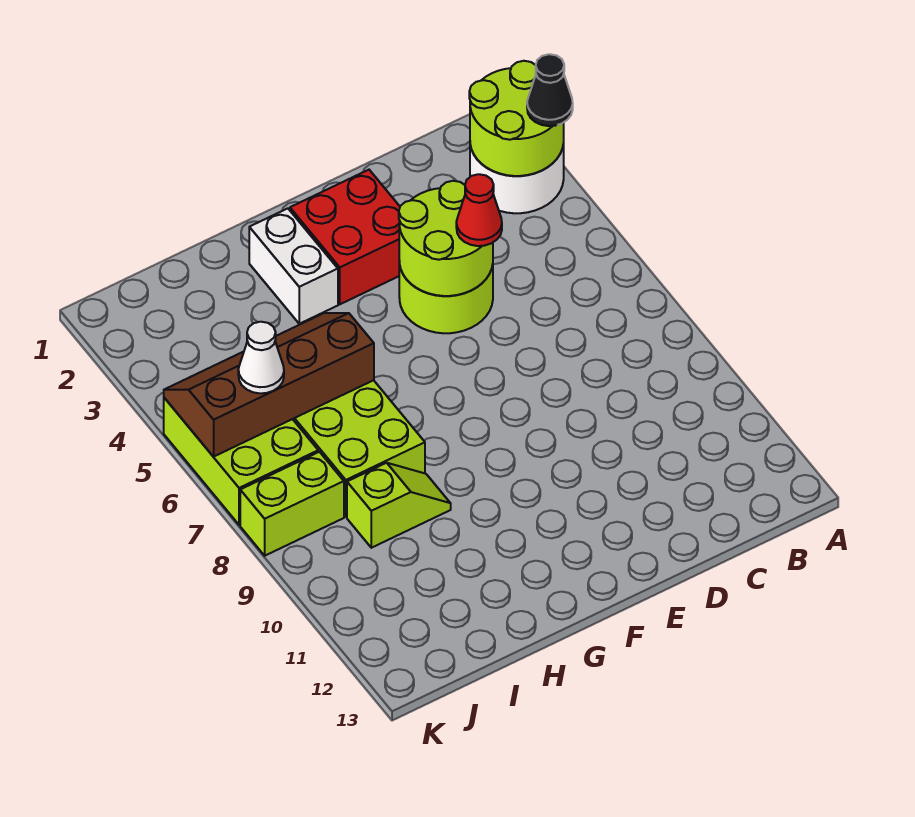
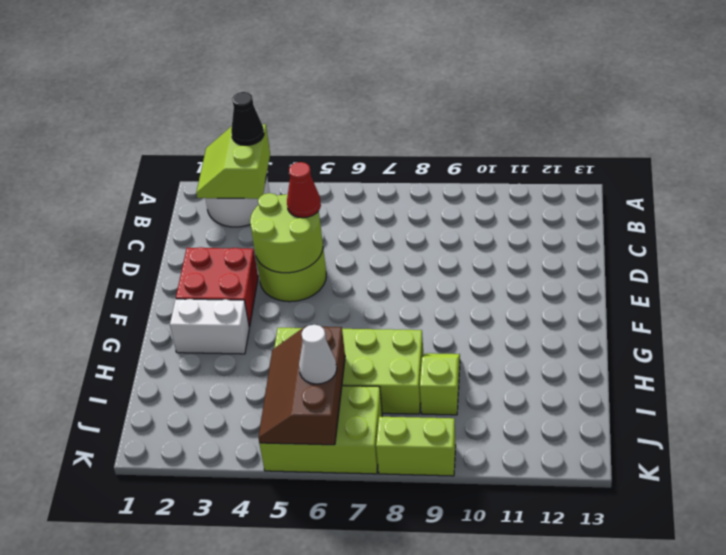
lime round brick A2:B3 level 2 -> lime slope A2:B3 level 2 top 3
brown slope H5:K6 level 2 top 6 -> brown slope I5:K6 level 2 top 6
lime brick J8:K8 level 1 -> lime brick K8:K9 level 1

